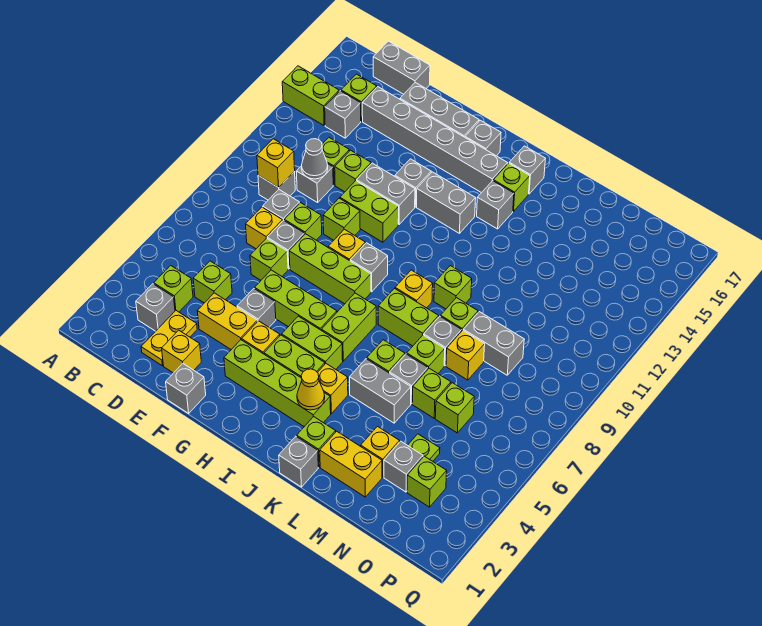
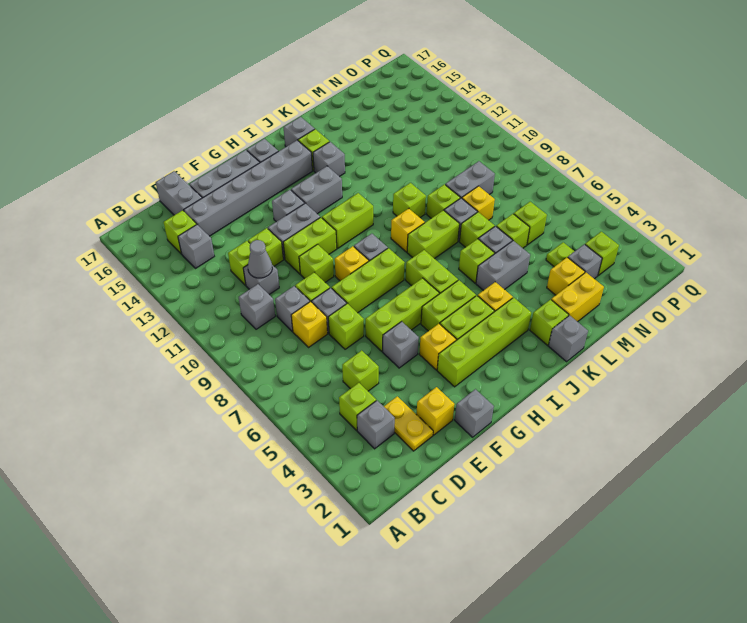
lime brick A14:B14 level 1 -> lime brick H11:I11 level 1
yellow brick C10 level 2 -> none
grey brick C17:D17 level 1 -> grey brick D16:D17 level 1
yellow brick E4:F4 level 1 -> none
yellow cone J3 level 2 -> none

